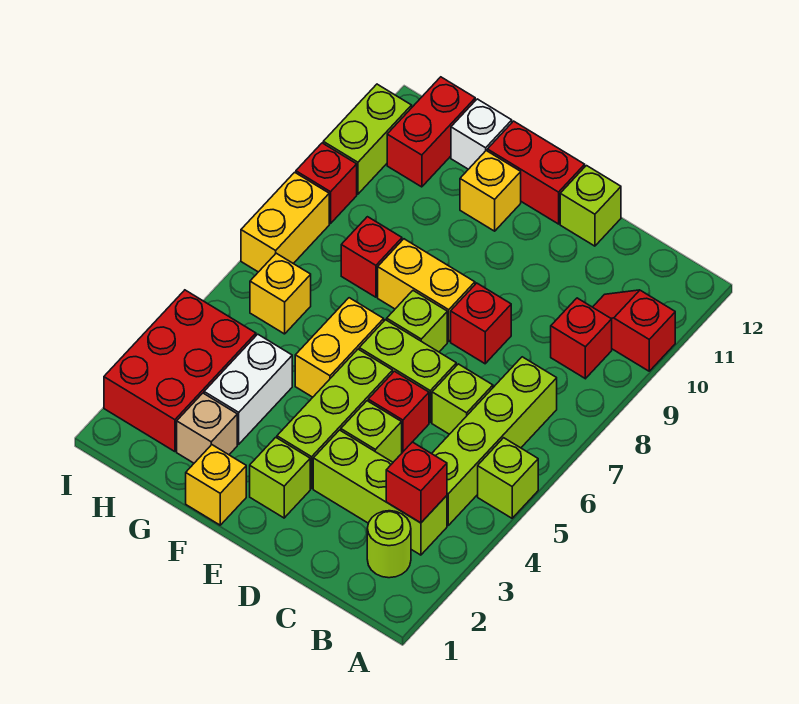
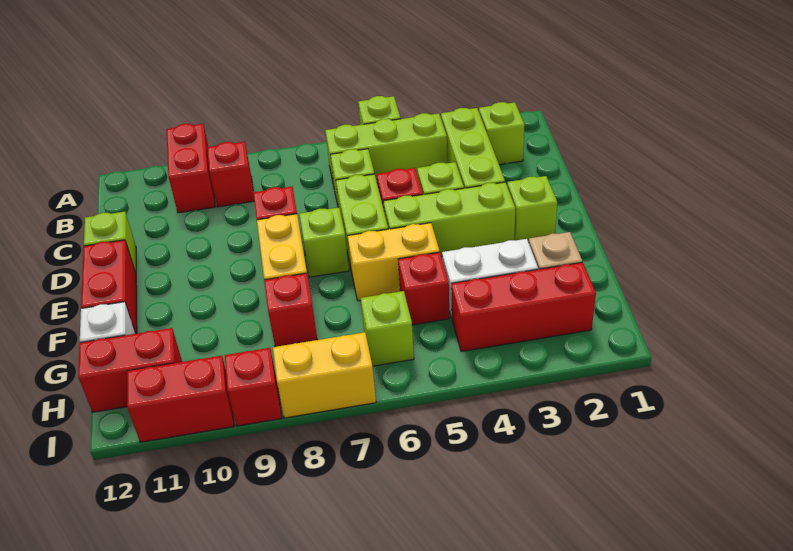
red slope A10:B10 level 1 top A -> red brick A10:B10 level 1
lime round brick B2 level 1 -> lime brick B2 level 1
red brick B3 level 2 -> red brick G5 level 1
lime brick B4:B7 level 1 -> lime brick B4:B6 level 1
yellow brick F1 level 1 -> none
yellow brick F11 level 1 -> none
red brick H2:I4 level 1 -> red brick H2:H4 level 1
yellow brick H6 level 1 -> lime brick H6 level 1
lime brick I10:I11 level 1 -> red brick I10:I11 level 1

